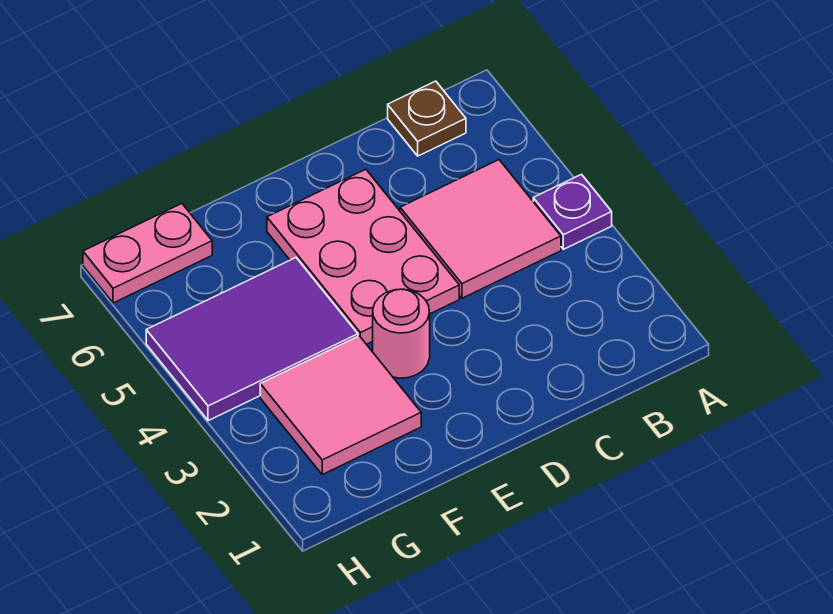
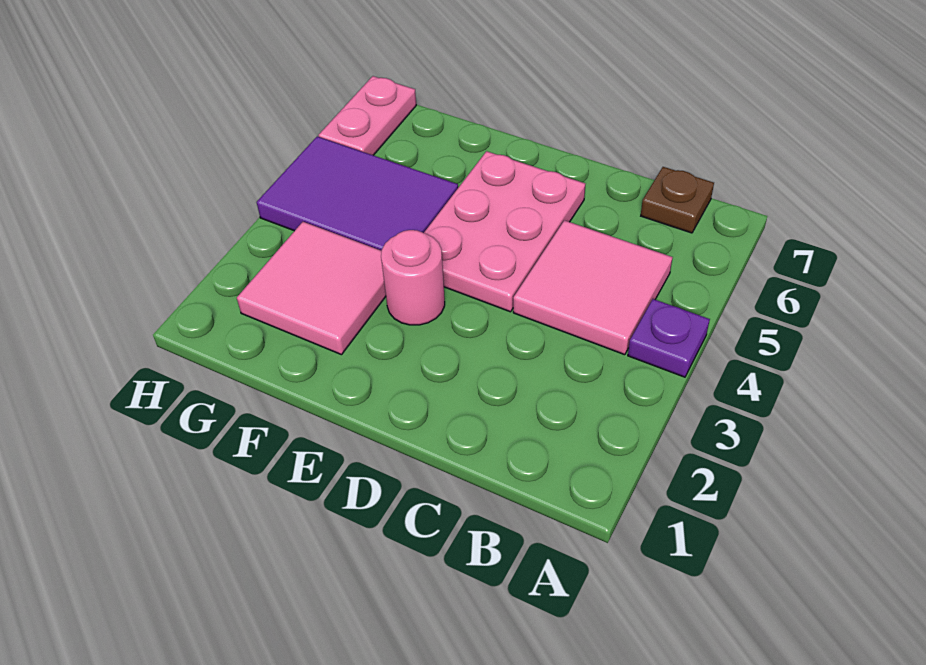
pink plate G7:H7 level 1 -> pink plate H6:H7 level 1

